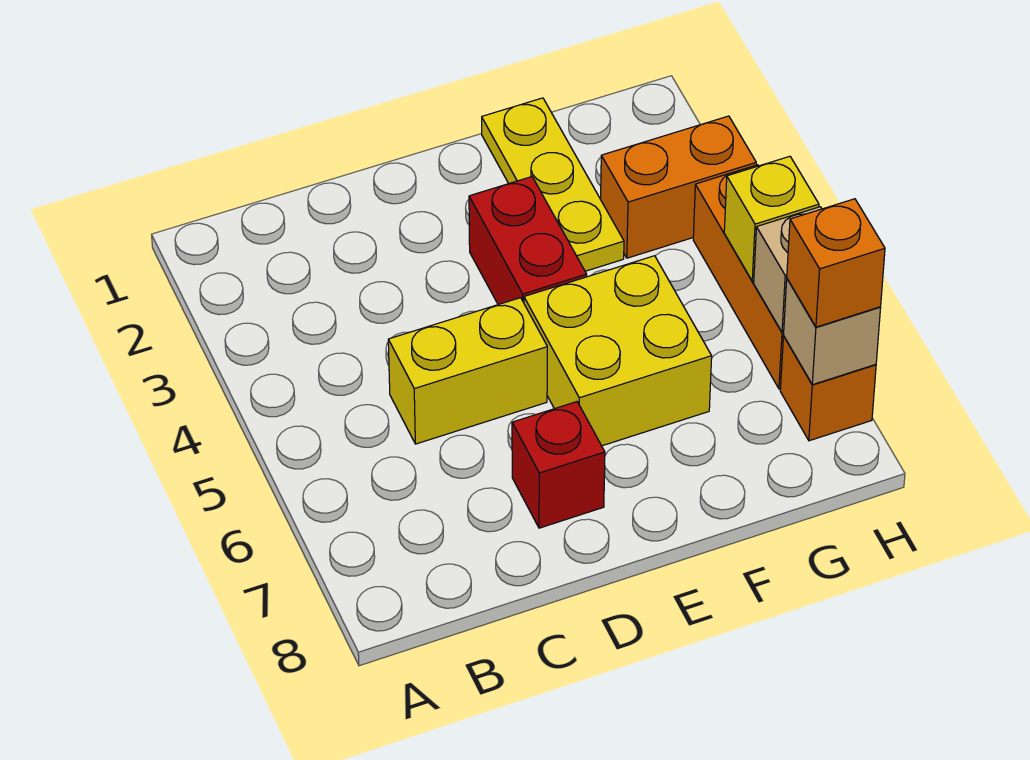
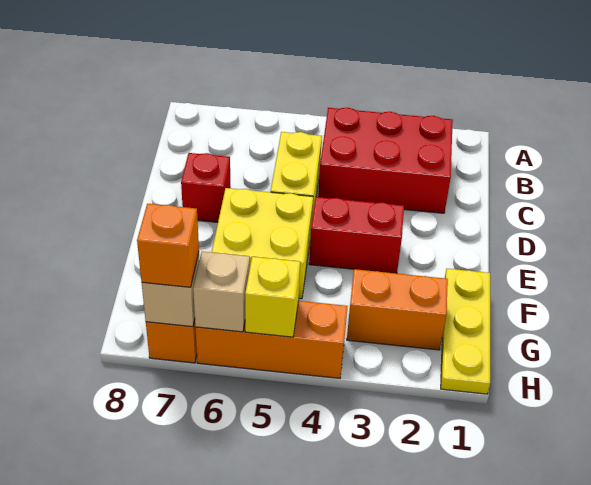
none -> red brick B2:C4 level 1
yellow plate F1:F3 level 1 -> yellow plate F1:H1 level 1
orange brick G3:H3 level 1 -> orange brick G2:G3 level 1

